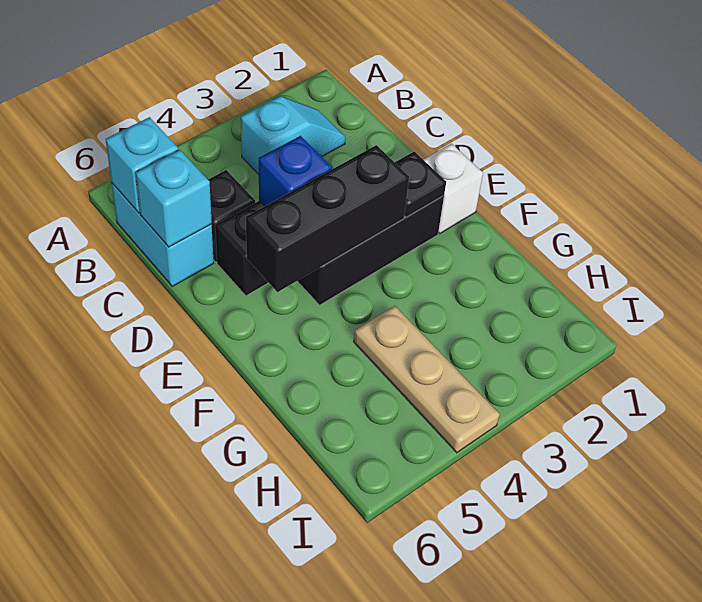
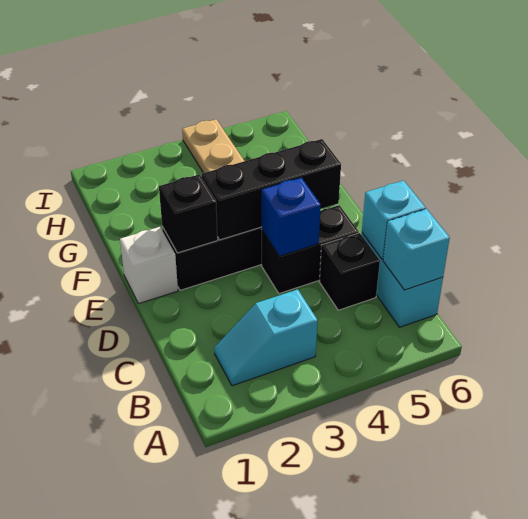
black plate E2 level 2 -> black brick E2 level 2

